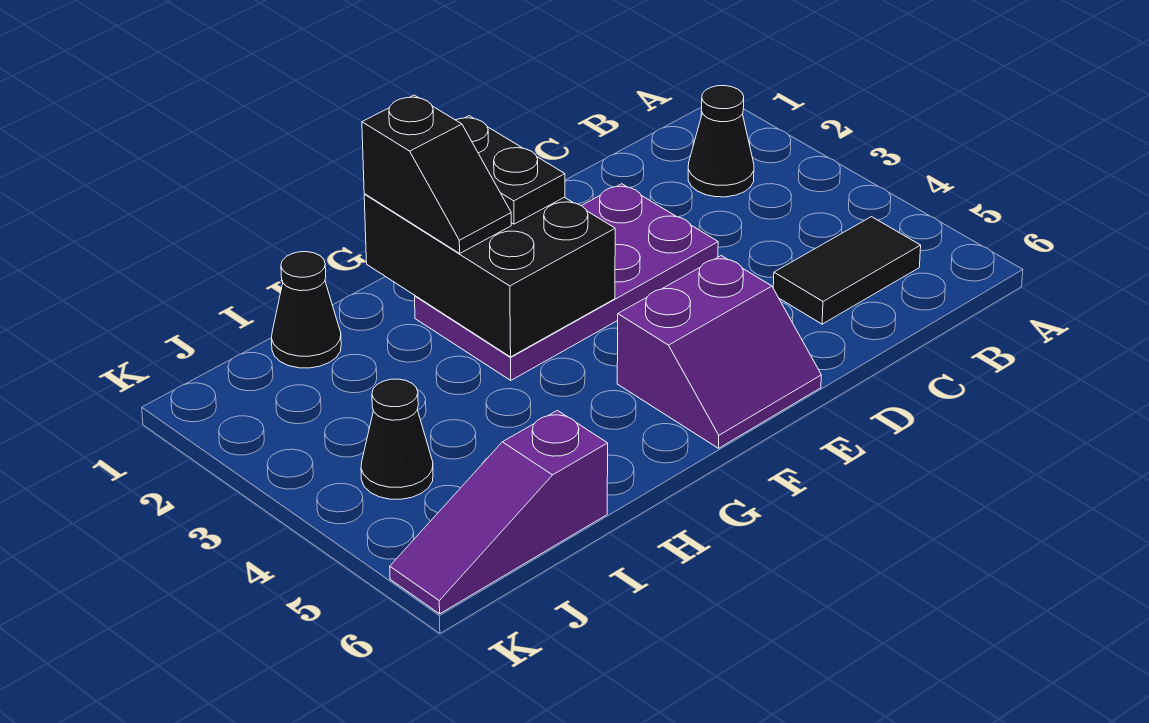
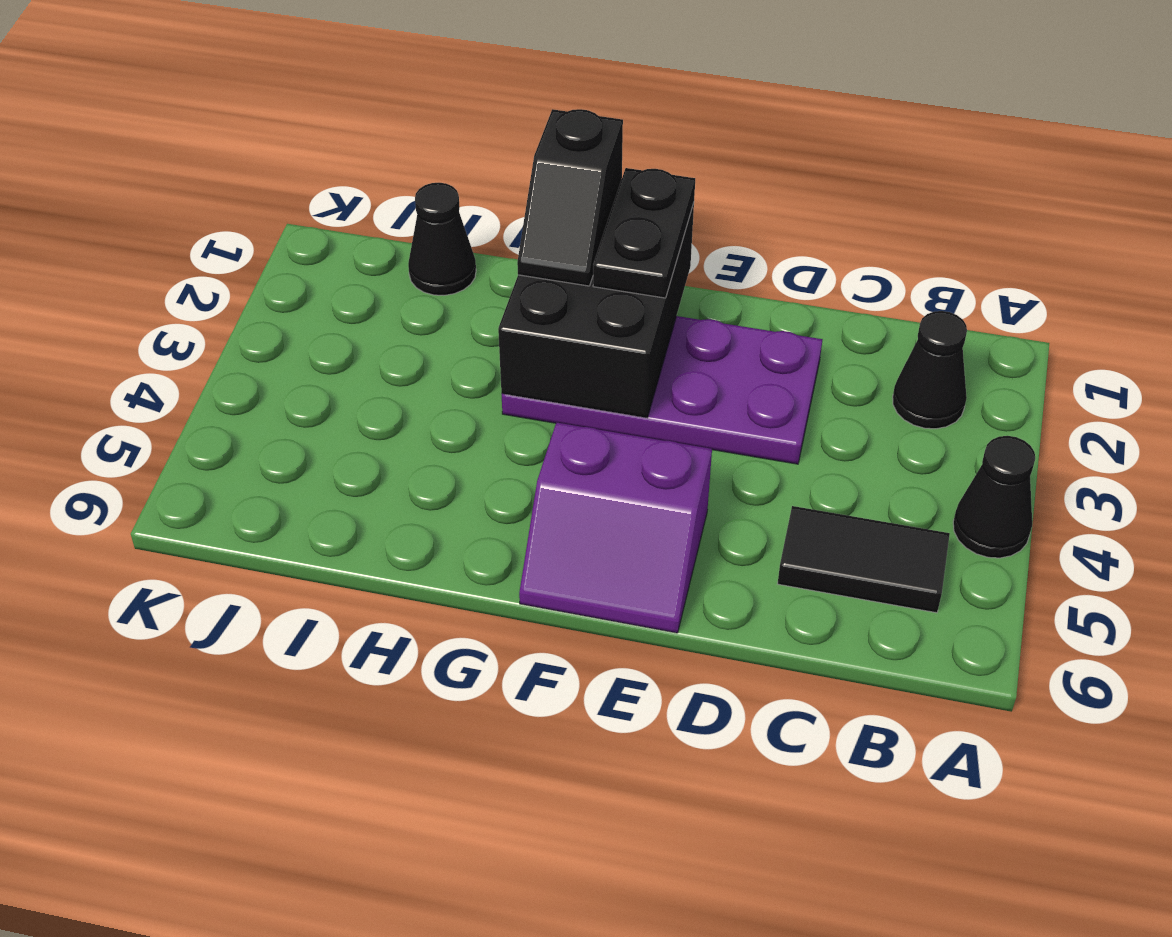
purple slope I6:K6 level 1 top I -> none
black cone J4 level 1 -> black cone A4 level 1

